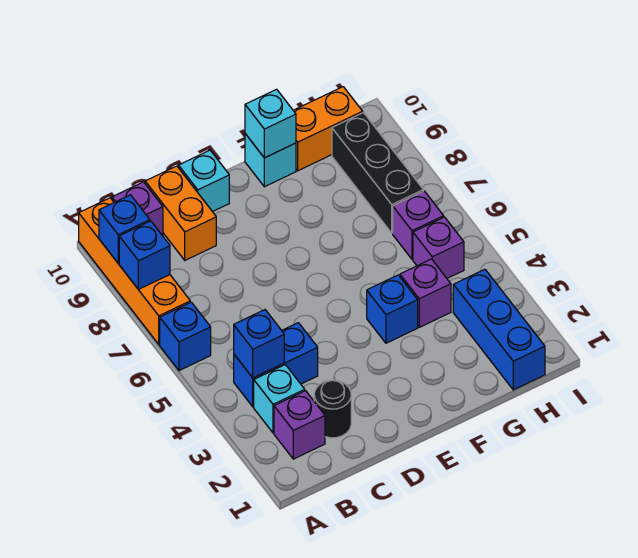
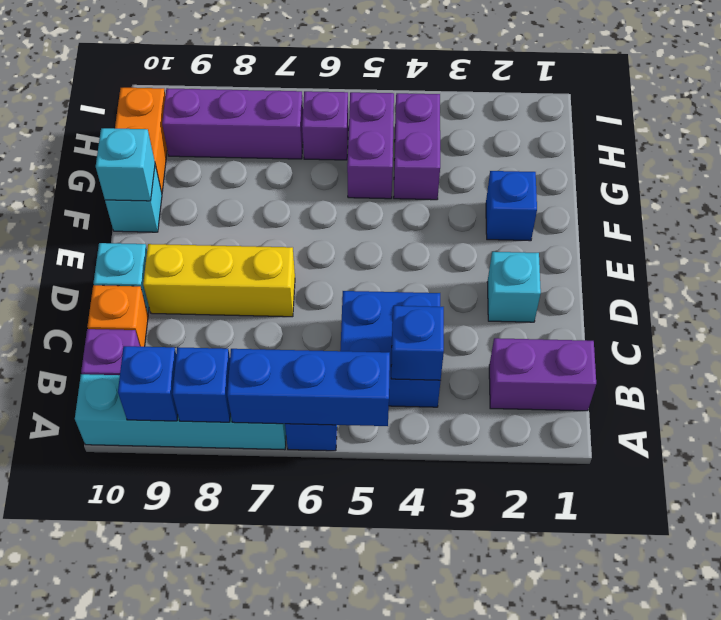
orange brick A7:A10 level 1 -> cyan brick A7:A10 level 1
purple brick B2 level 1 -> purple brick B1:B2 level 1
cyan brick B3 level 1 -> cyan brick D2 level 1
blue brick B4:C4 level 1 -> blue brick B4:C5 level 1
black round brick C2 level 1 -> none
orange brick C9:C10 level 1 -> orange brick C10 level 1
none -> yellow brick D7:D9 level 1
blue brick F4 level 1 -> blue brick F2 level 1
purple brick G4 level 1 -> purple brick G4:H4 level 1
blue brick H1:H3 level 1 -> blue brick A5:A7 level 2
purple brick H5 level 1 -> purple brick G5:H5 level 1
black brick H7:H9 level 1 -> purple brick H7:H9 level 1

